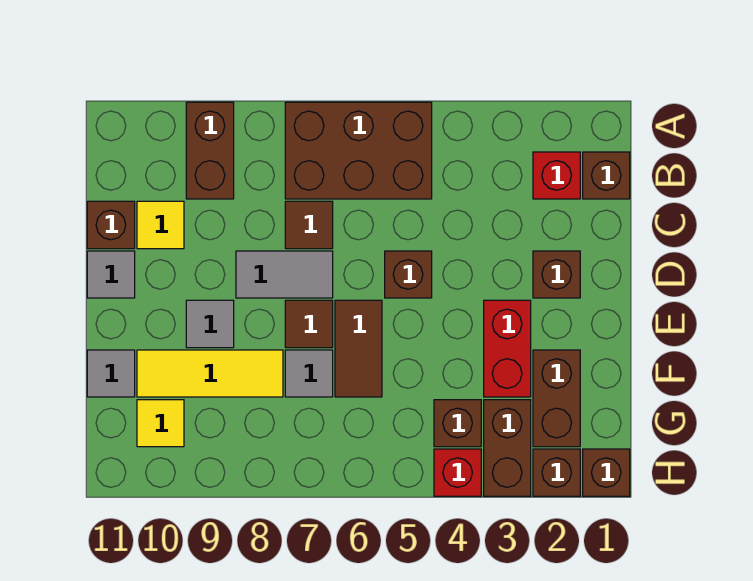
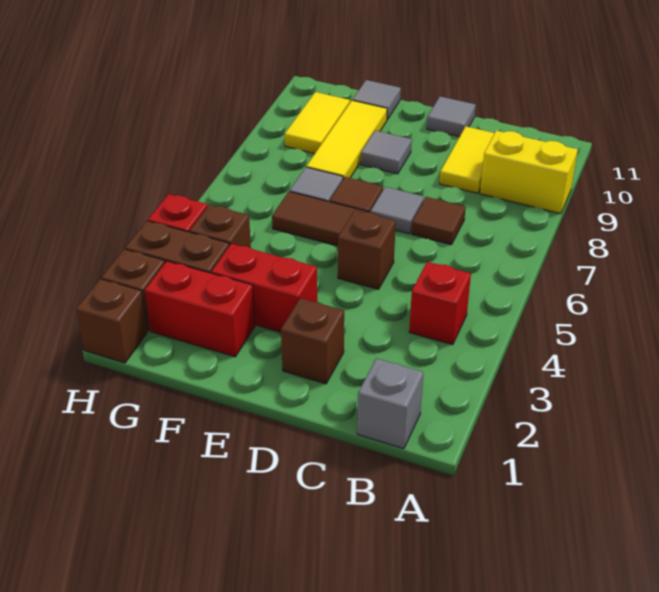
brown brick A5:B7 level 1 -> none
brown brick A9:B9 level 1 -> yellow brick A9:B9 level 1
brown brick B1 level 1 -> grey brick B1 level 1
red brick B2 level 1 -> red brick B4 level 1
yellow tile C10 level 1 -> yellow tile C9:C10 level 1
brown brick C11 level 1 -> none
grey tile D7:D8 level 1 -> grey tile D7 level 1
brown brick F2:G2 level 1 -> red brick F2:G2 level 1
yellow tile G10 level 1 -> yellow tile G9:G10 level 1

